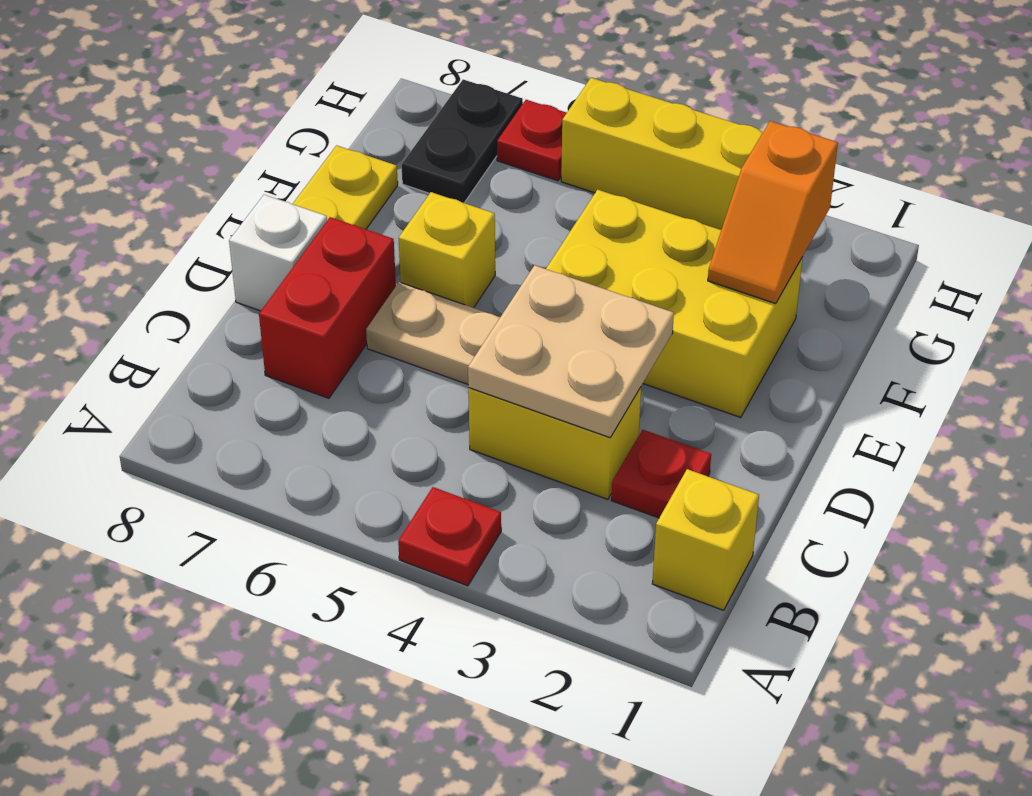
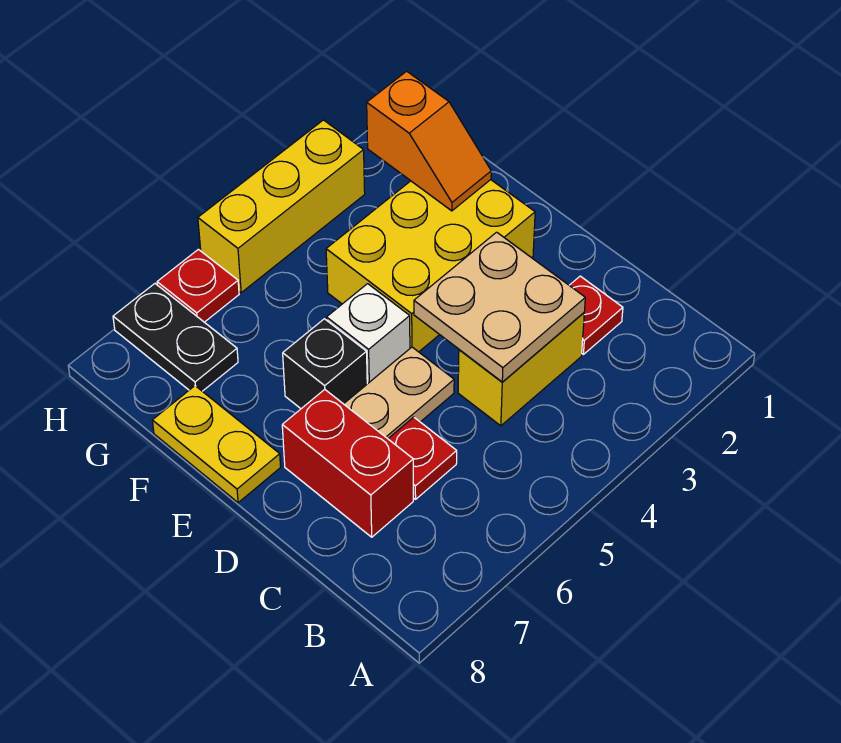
red plate A4 level 1 -> red plate C6 level 1
yellow brick B1 level 1 -> none
white brick D8 level 1 -> white brick E5 level 1
yellow brick E6 level 1 -> black brick E6 level 1

